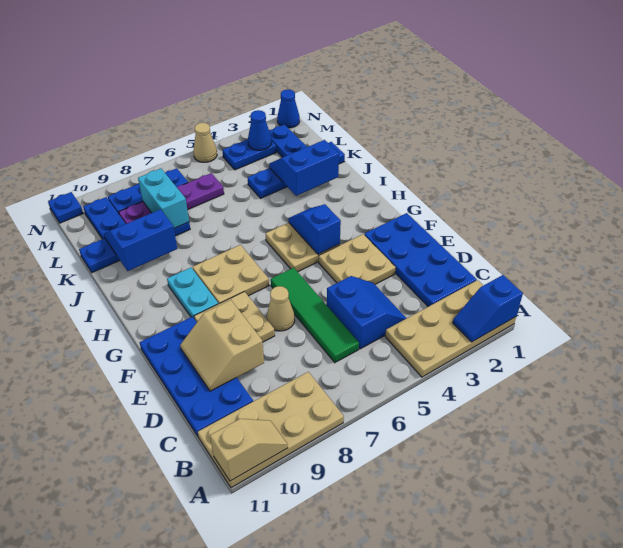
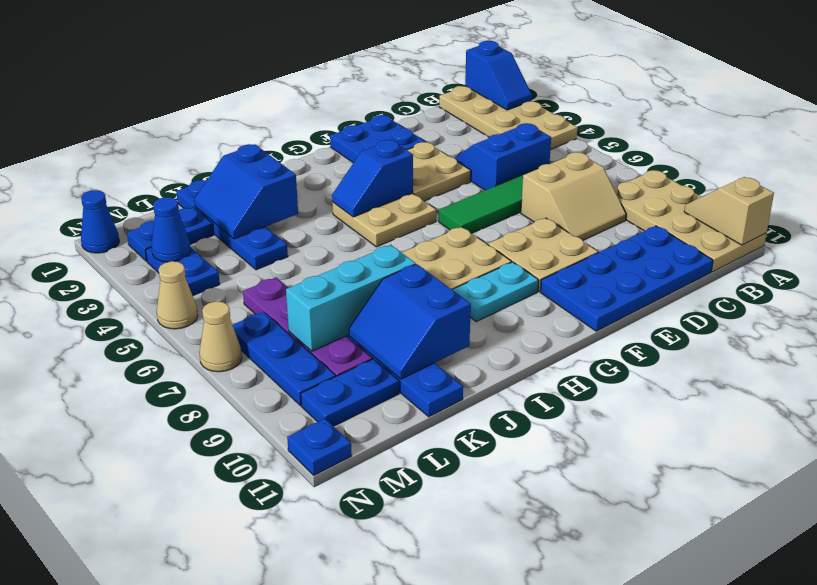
blue plate C1:F2 level 1 -> blue plate E1:F2 level 1
tan slope D9:E10 level 2 top 9 -> tan slope C7:D8 level 1 top 7
tan cone E7 level 1 -> tan cone N7 level 1
cyan brick K8:L8 level 2 -> cyan brick J8:L8 level 2

